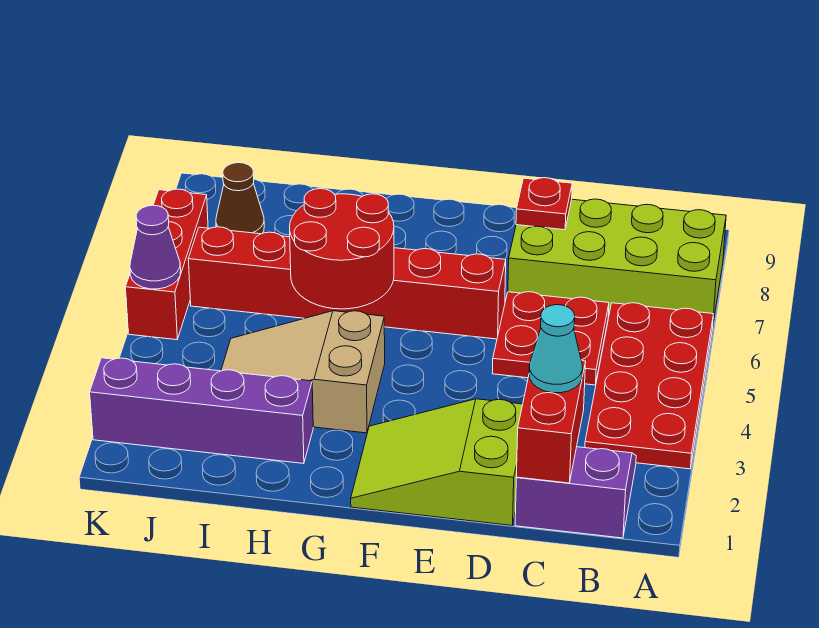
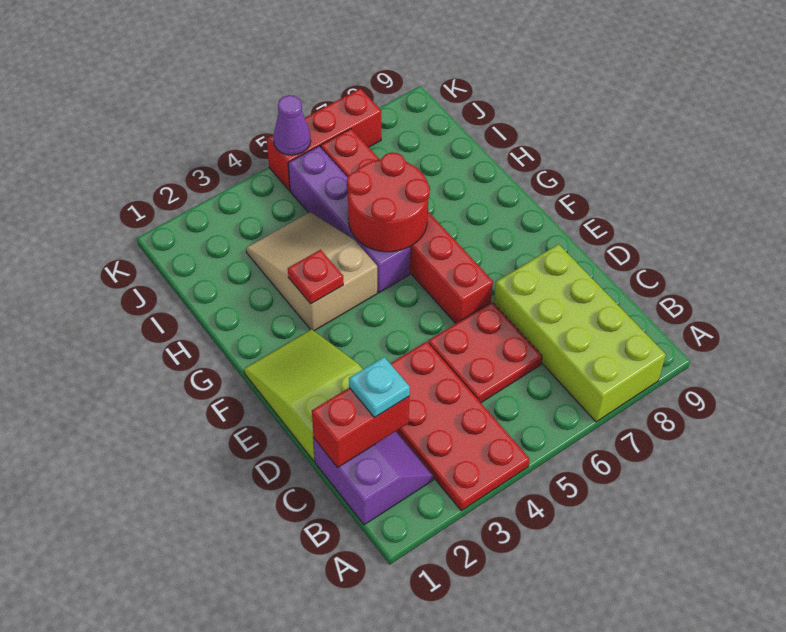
red plate A3:B6 level 1 -> red plate A3:D4 level 1
cyan cone C2 level 3 -> cyan plate C2 level 3
red plate D8 level 2 -> red plate G3 level 2
purple brick H2:K2 level 1 -> purple brick G5:J5 level 1
brown cone J8 level 1 -> none

